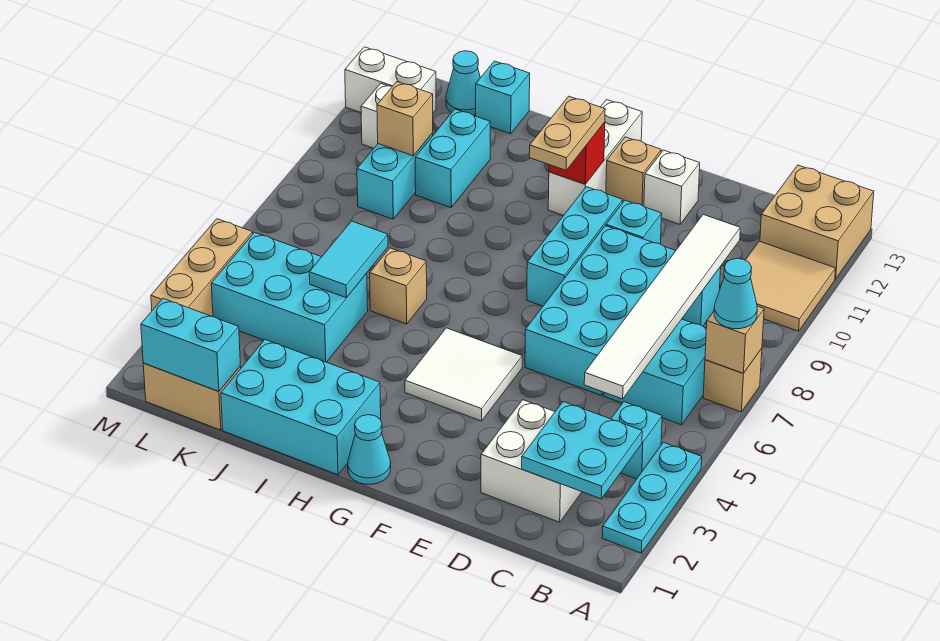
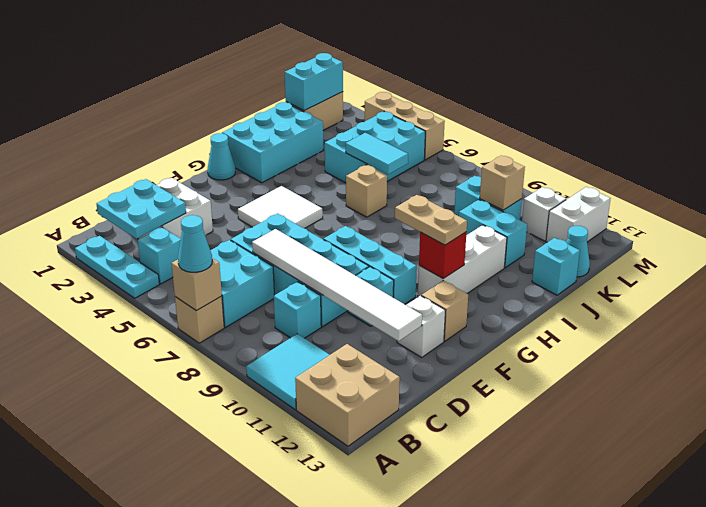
tan tile A10:B11 level 1 -> cyan tile A10:B11 level 1
white tile C5:C10 level 2 -> white tile D7:D12 level 2
white brick G11:G13 level 1 -> white brick G11:I11 level 1

